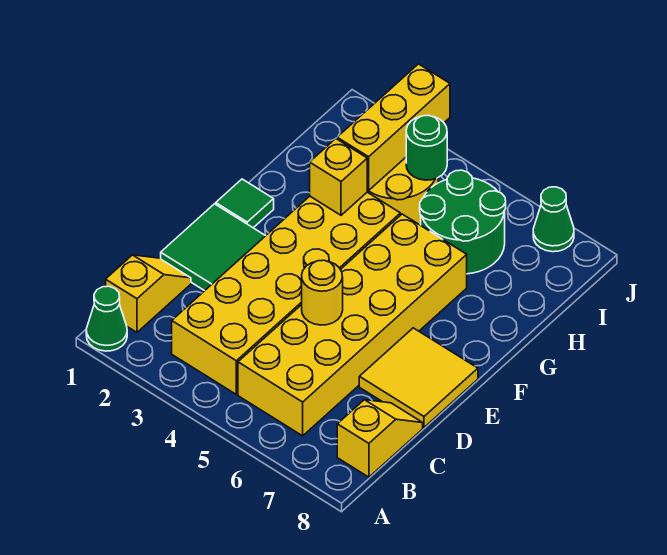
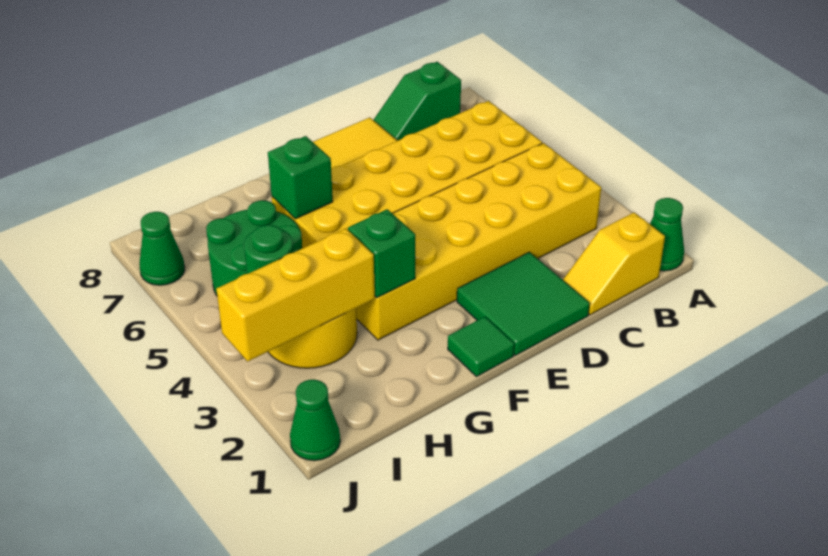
yellow slope B8:C8 level 1 top B -> green slope B8:C8 level 1 top B
yellow round brick D5 level 2 -> none
yellow brick G3 level 2 -> green brick G3 level 2
none -> green brick G6 level 2
none -> green cone J1 level 1

